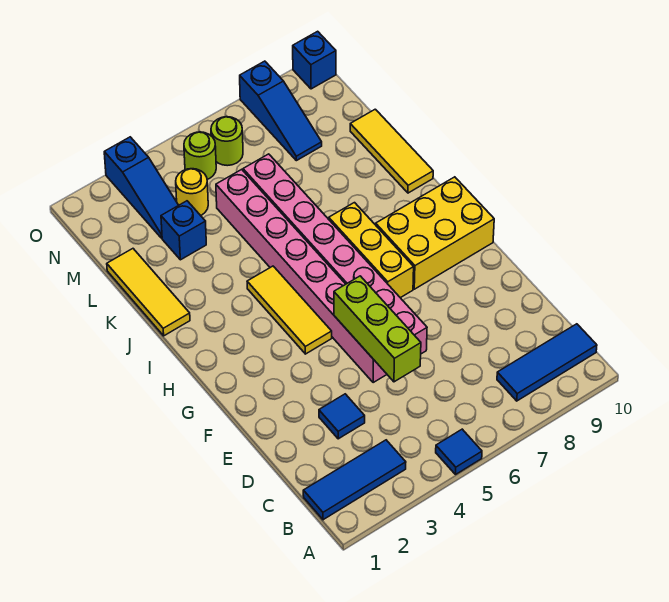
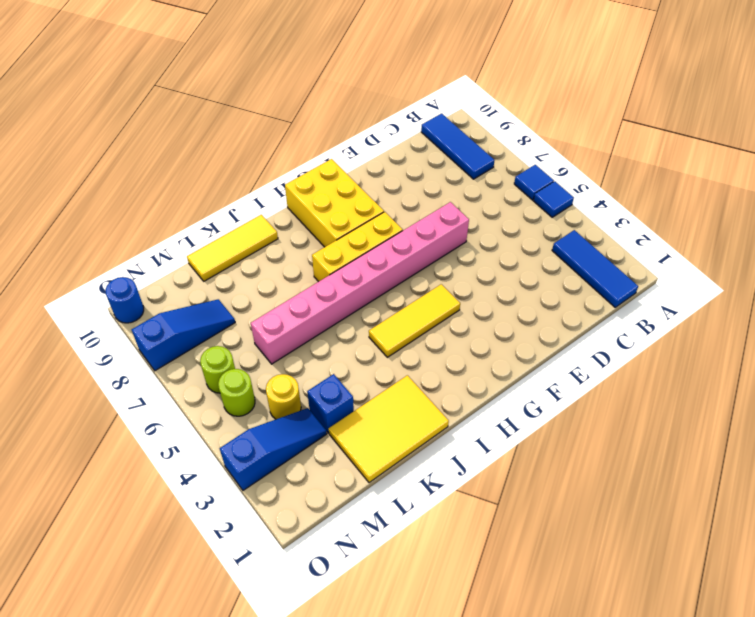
blue tile D3 level 1 -> blue tile A6 level 1
lime brick D5:F5 level 2 -> none
pink brick E5:L5 level 1 -> none
yellow tile J1:L1 level 1 -> yellow tile J1:L2 level 1
blue brick O10 level 1 -> blue round brick O10 level 1

